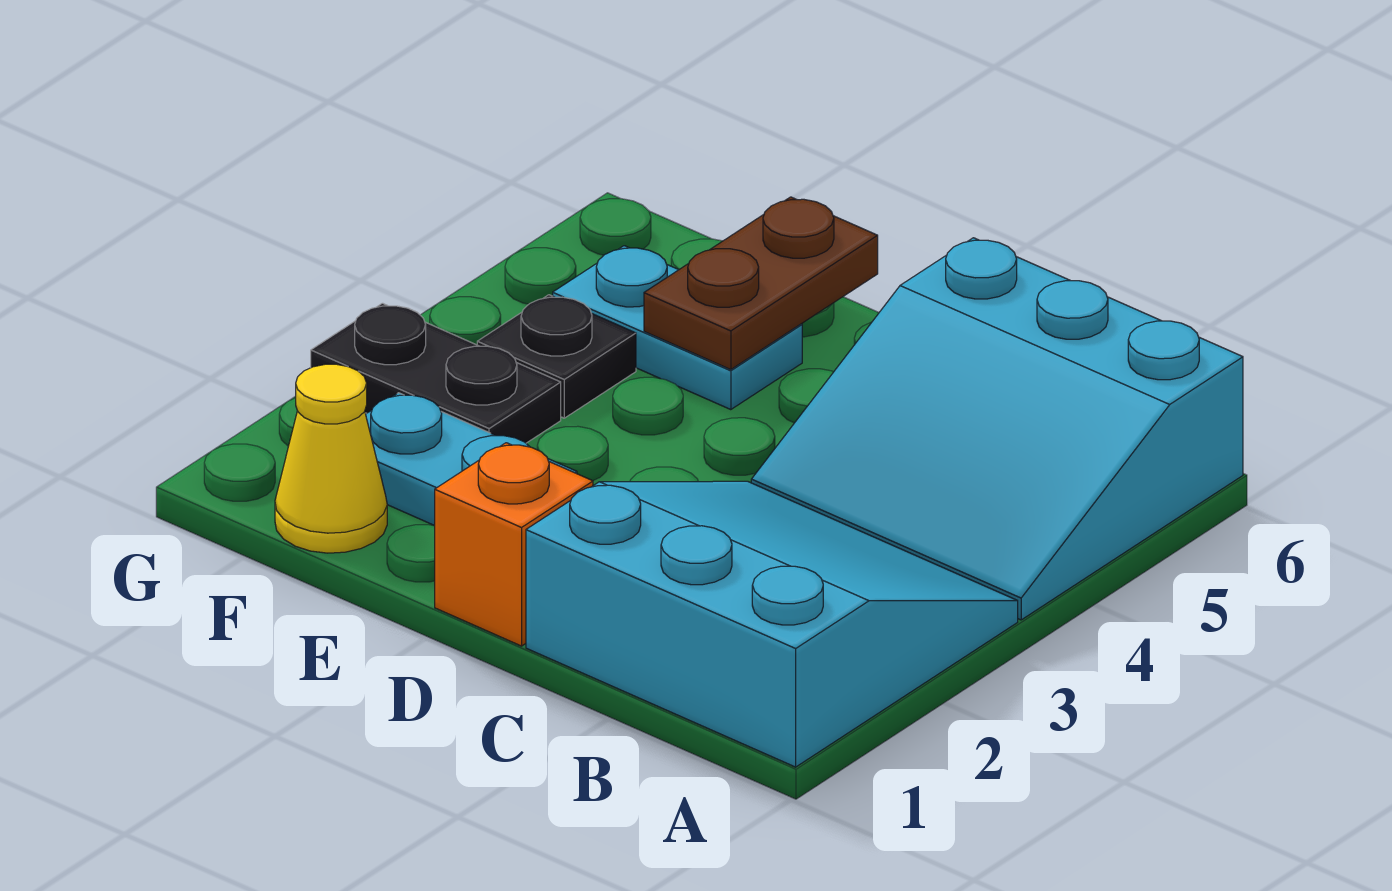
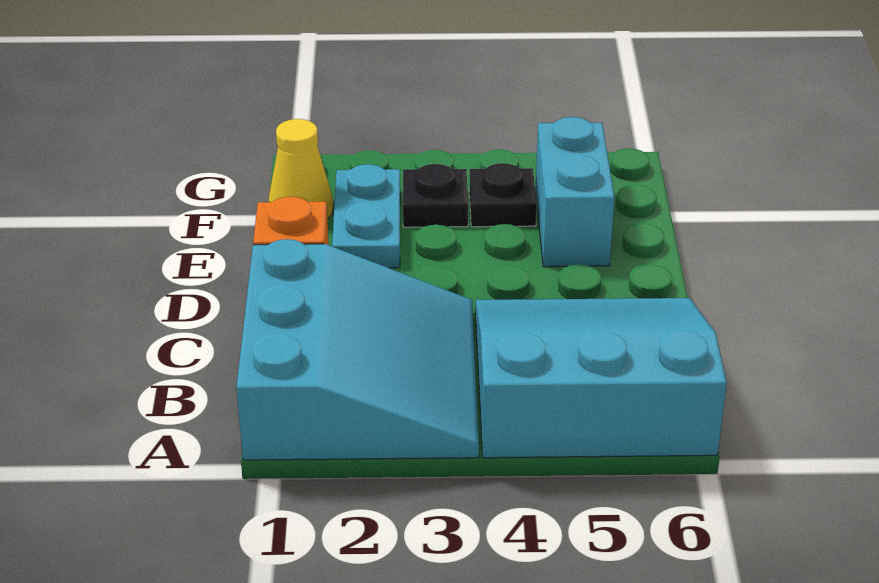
cyan slope A4:C6 level 1 top 6 -> cyan slope A4:C6 level 1 top A
cyan plate E5:F5 level 1 -> cyan brick E5:F5 level 1
brown plate E5:E6 level 2 -> none
black plate F3:G3 level 1 -> black plate F3 level 1

